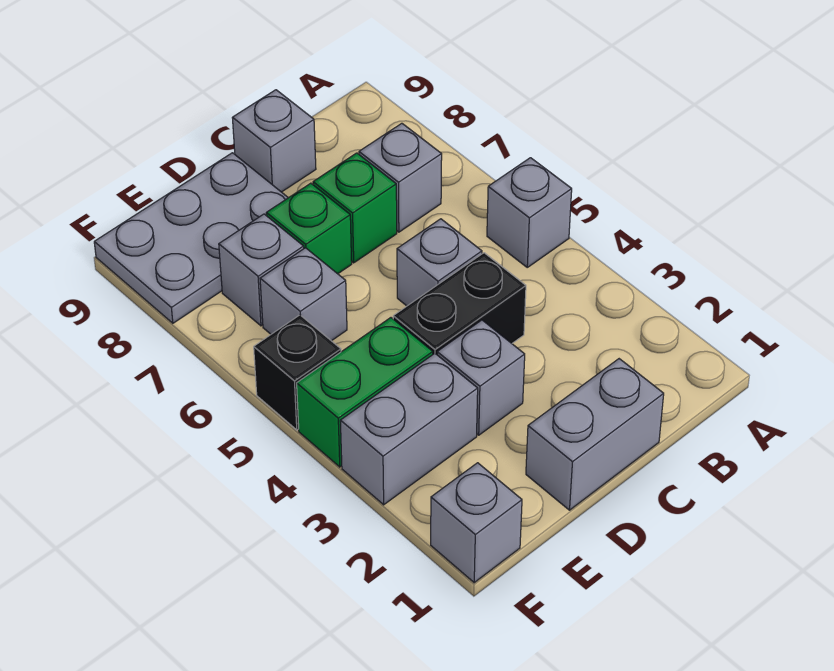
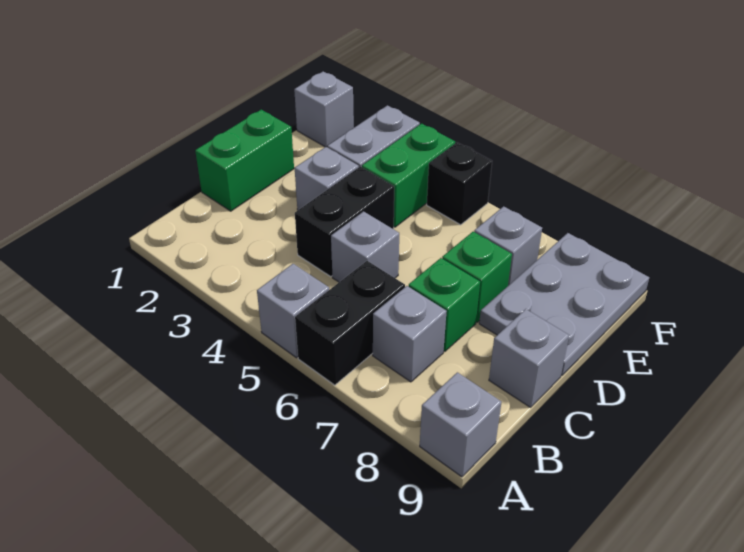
none -> black brick A6:B6 level 1
grey brick C1:D1 level 1 -> green brick C1:D1 level 1
grey brick E6 level 1 -> grey brick A9 level 1

